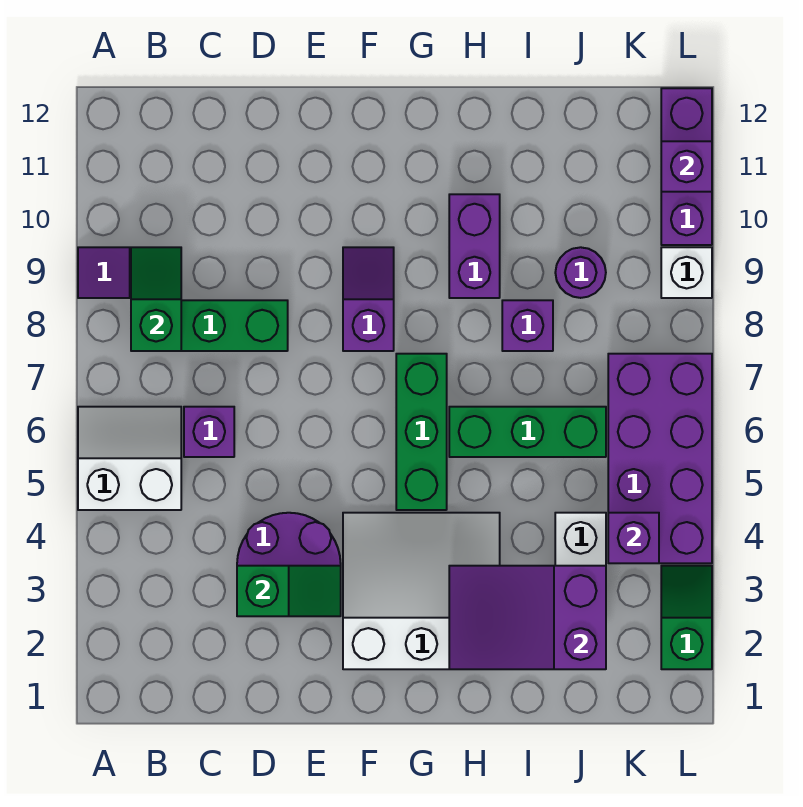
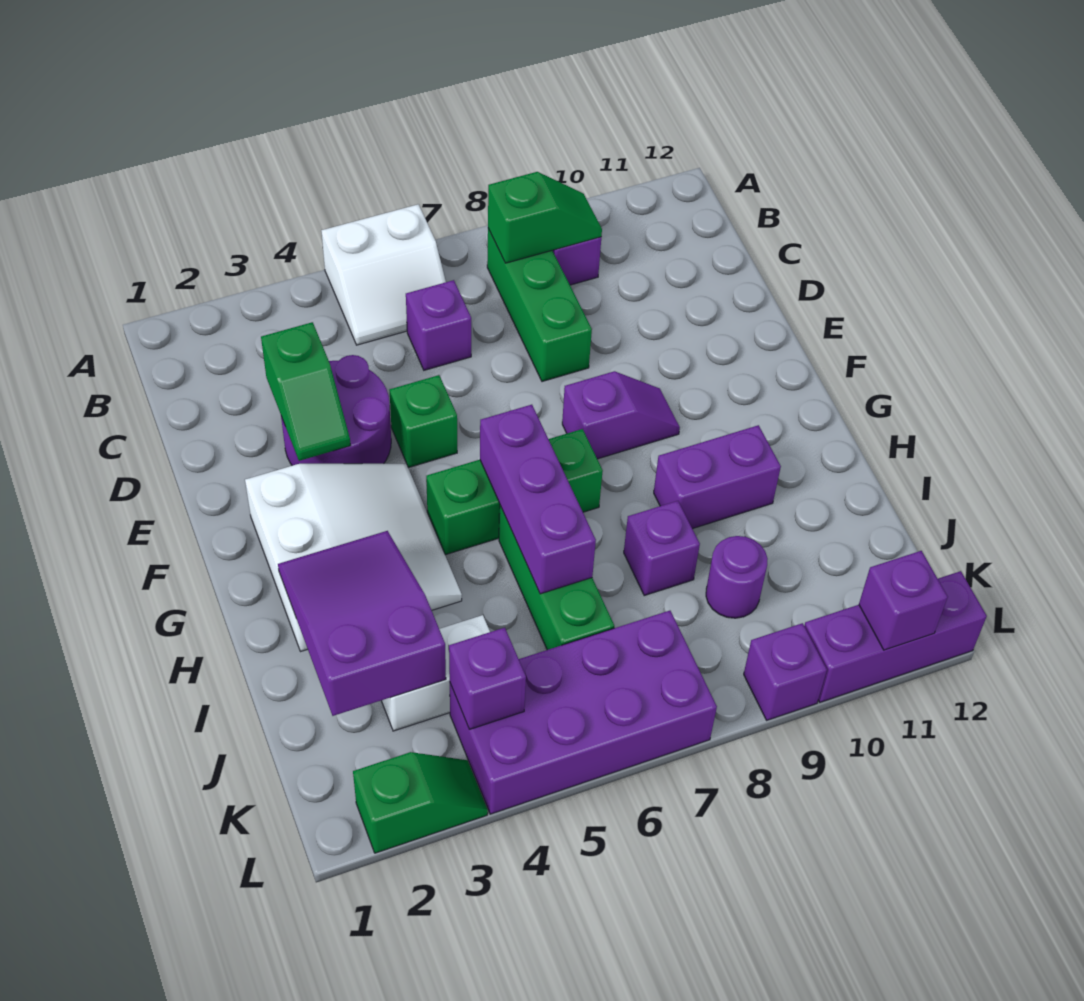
white slope A5:B6 level 1 top 5 -> white slope A5:B6 level 1 top A
none -> green brick E5 level 1
none -> purple brick G6:I6 level 2
white brick L9 level 1 -> purple brick L9 level 1

